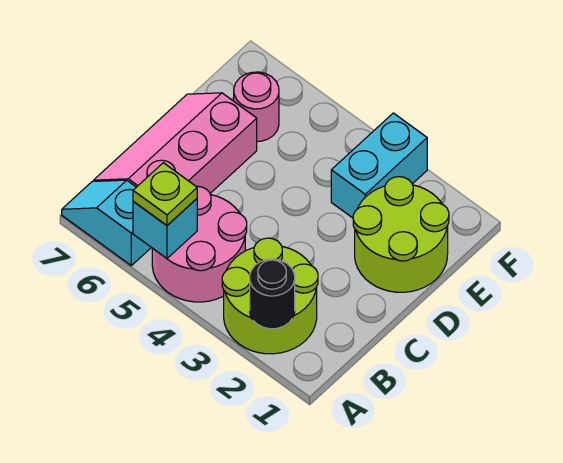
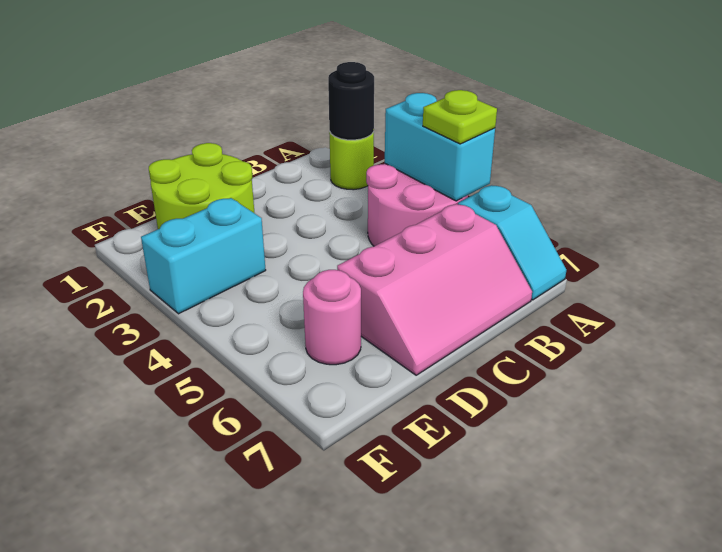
lime round brick A2:B3 level 1 -> lime round brick A2 level 1
cyan brick A5 level 2 -> cyan brick A4:A5 level 2

